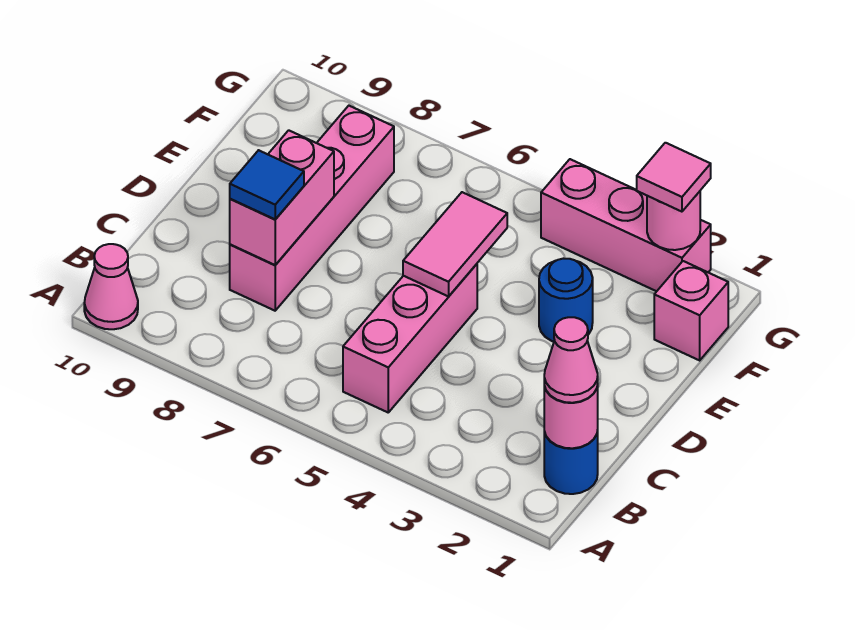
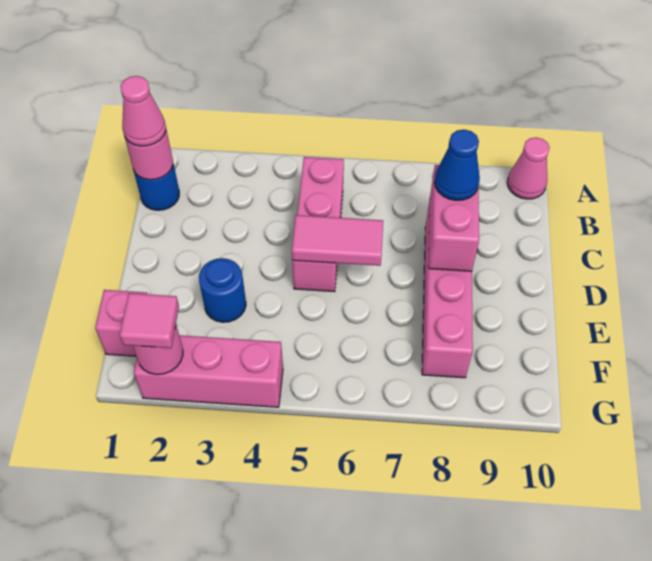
blue tile C8 level 3 -> blue cone C8 level 3
pink tile D5:E5 level 2 -> pink tile D5:D6 level 2

